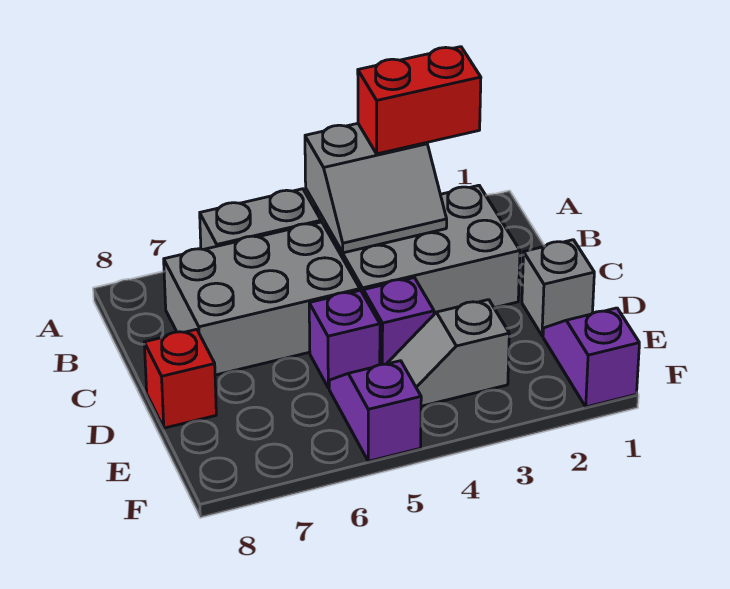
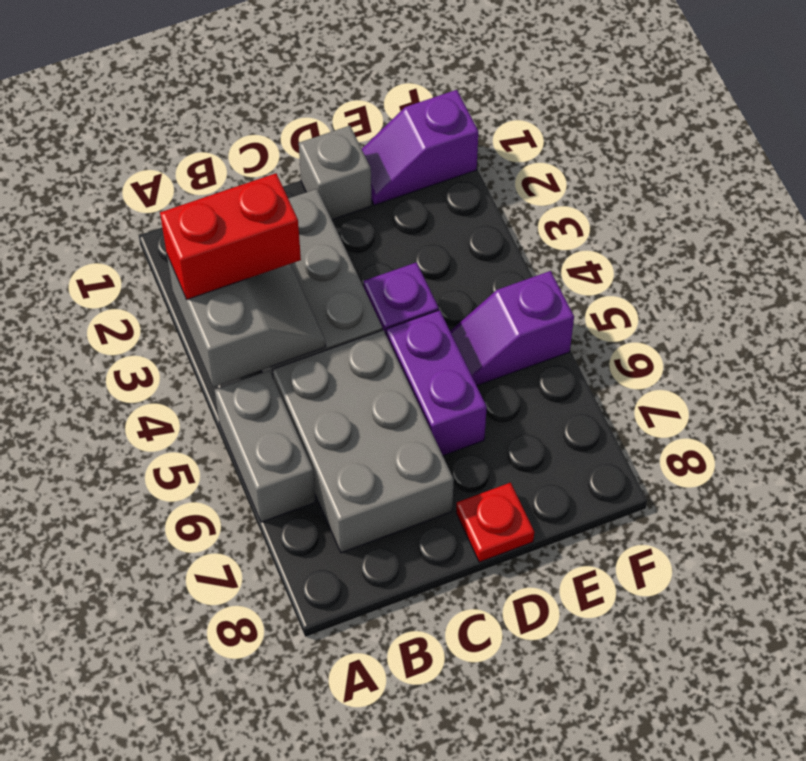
red brick A2:A3 level 3 -> red brick A3:B3 level 3
purple brick D5 level 1 -> purple brick D5:D6 level 1
red brick D8 level 1 -> red plate D8 level 1
grey slope E3:E4 level 1 top 3 -> none

